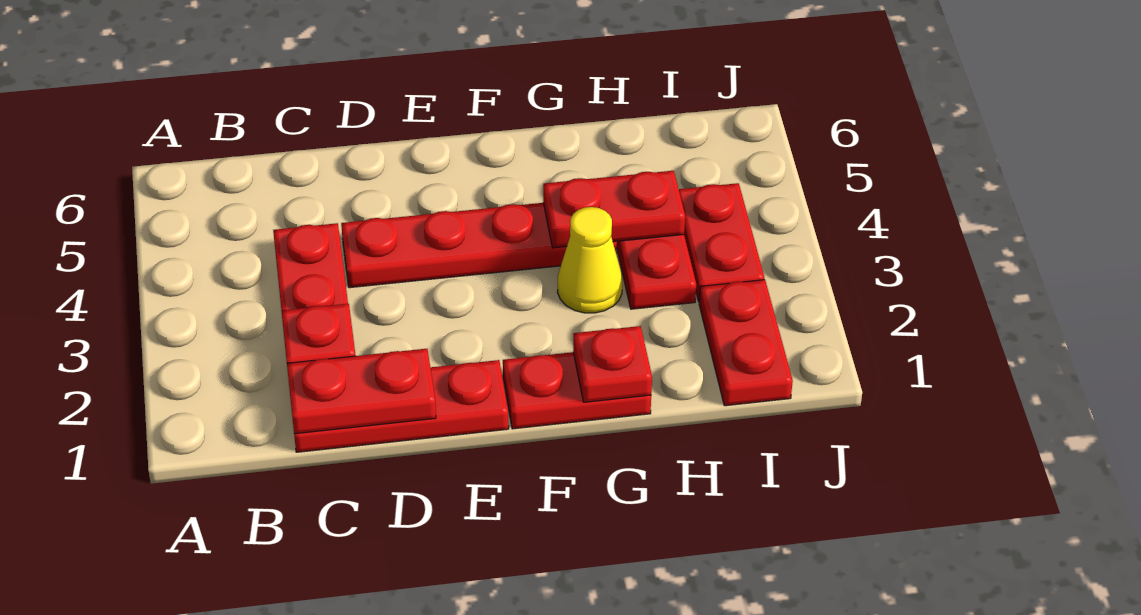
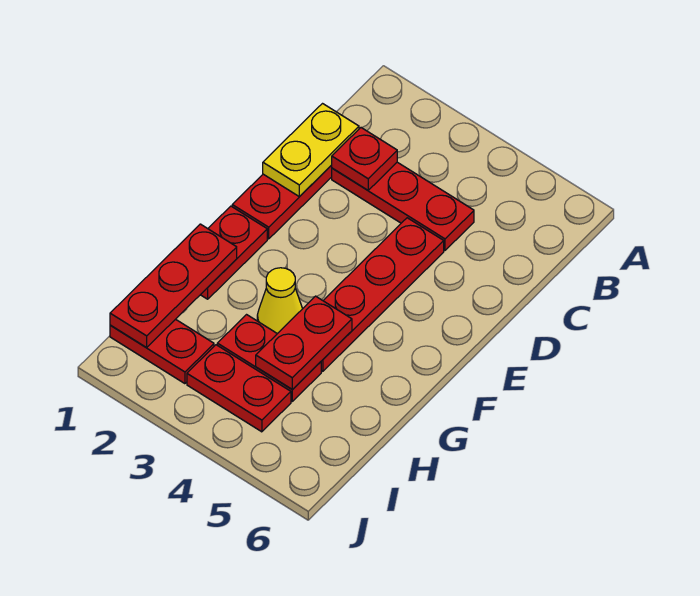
red plate C1:D1 level 2 -> yellow plate C1:D1 level 2
red plate G1 level 2 -> red plate G1:I1 level 2

